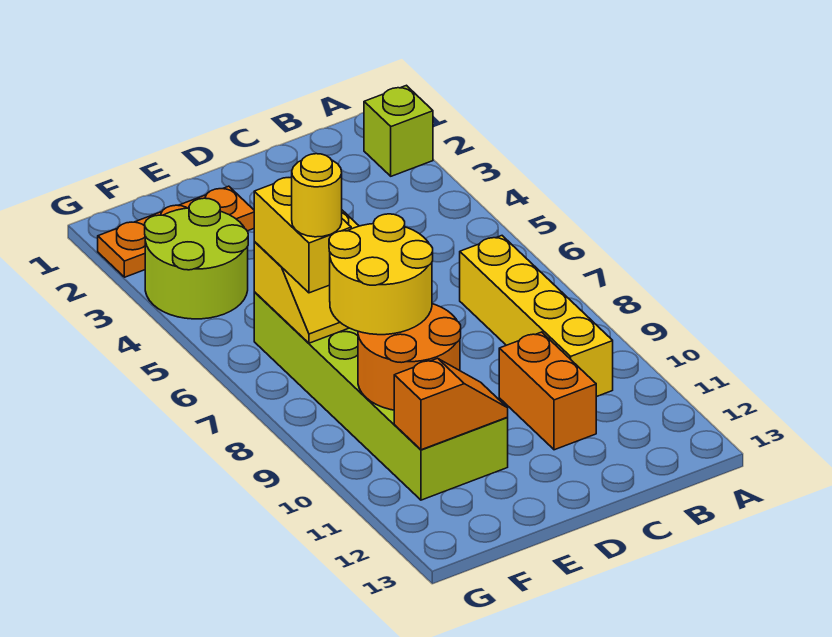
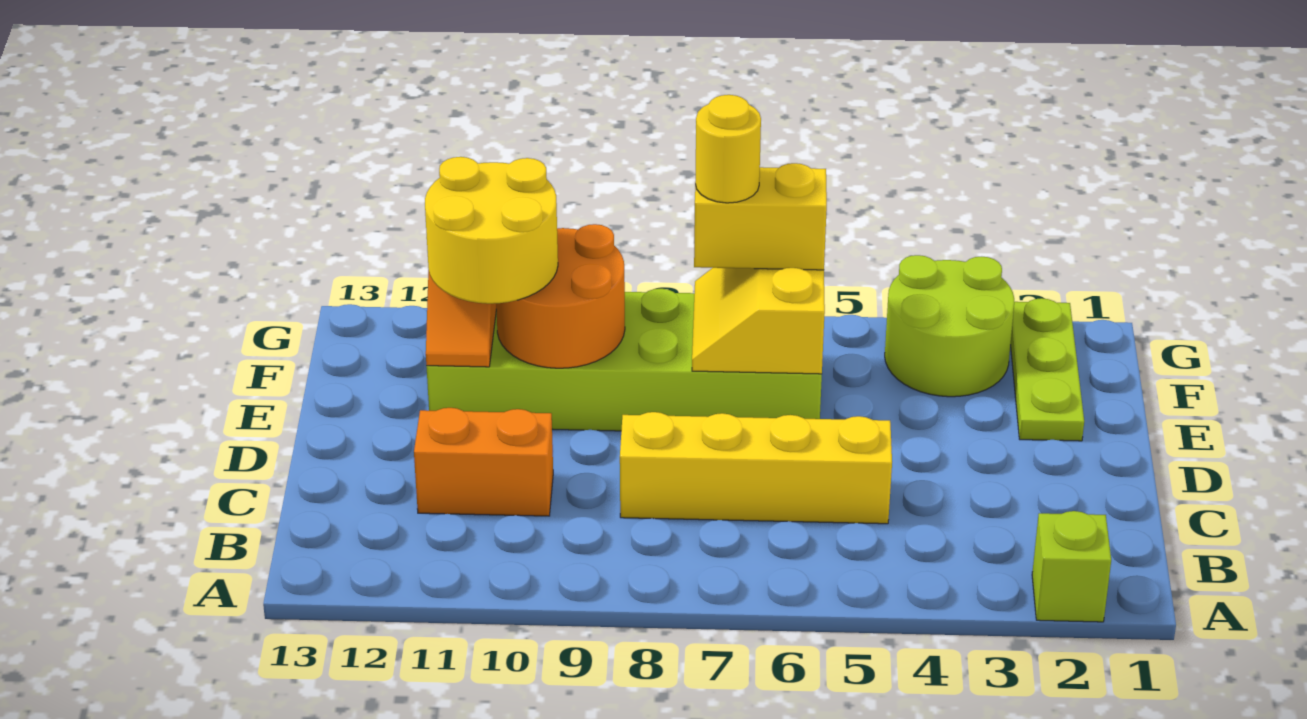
yellow brick B7:B10 level 1 -> yellow brick C5:C8 level 1
orange plate E2:G2 level 1 -> lime plate E2:G2 level 1
yellow round brick E8:F9 level 3 -> yellow round brick E10:F11 level 3

